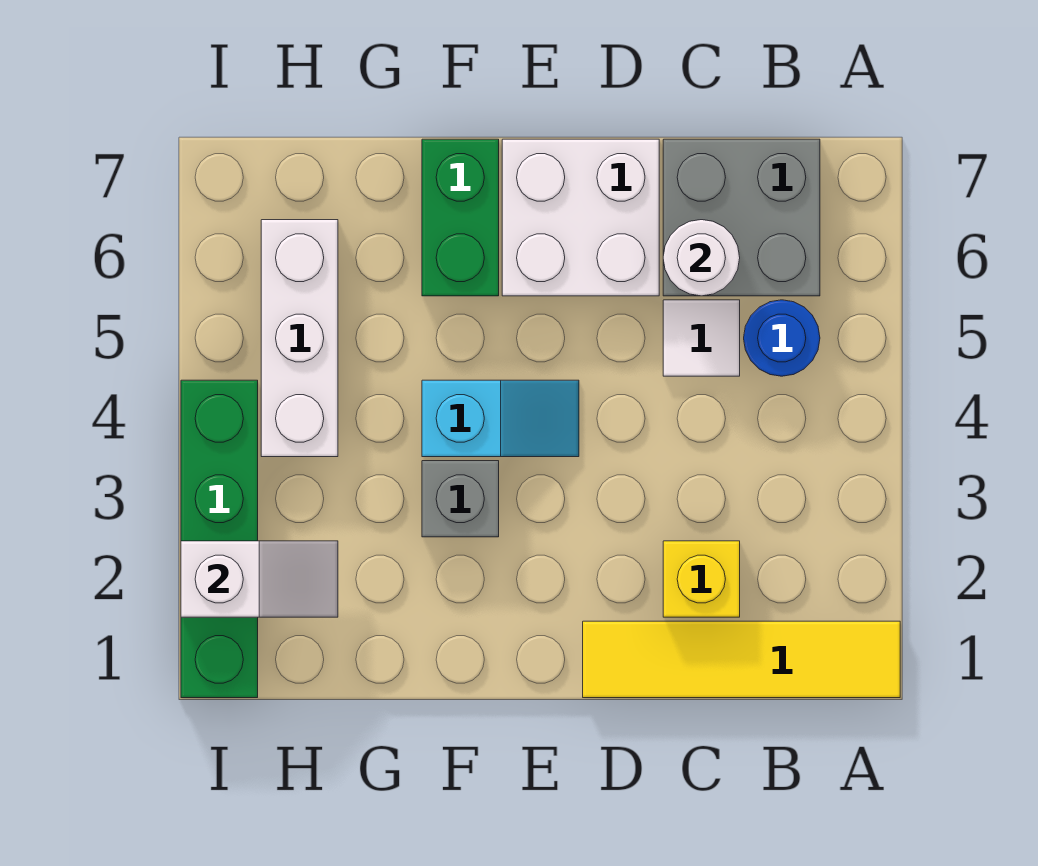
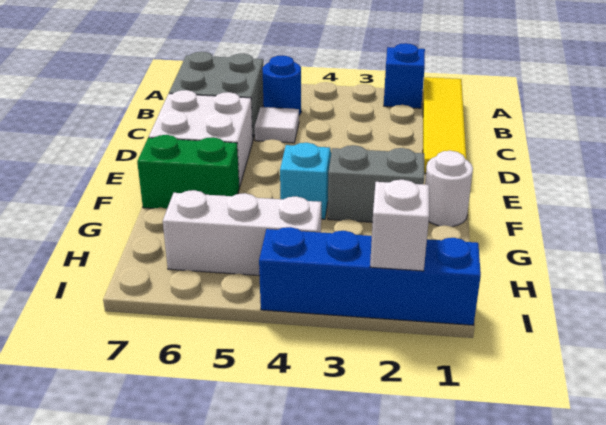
none -> blue brick A2 level 1
yellow brick C2 level 1 -> none
white round brick C6 level 2 -> white round brick F1 level 1
grey brick F3 level 1 -> grey brick F2:F3 level 1
green brick I1:I4 level 1 -> blue brick I1:I4 level 1

